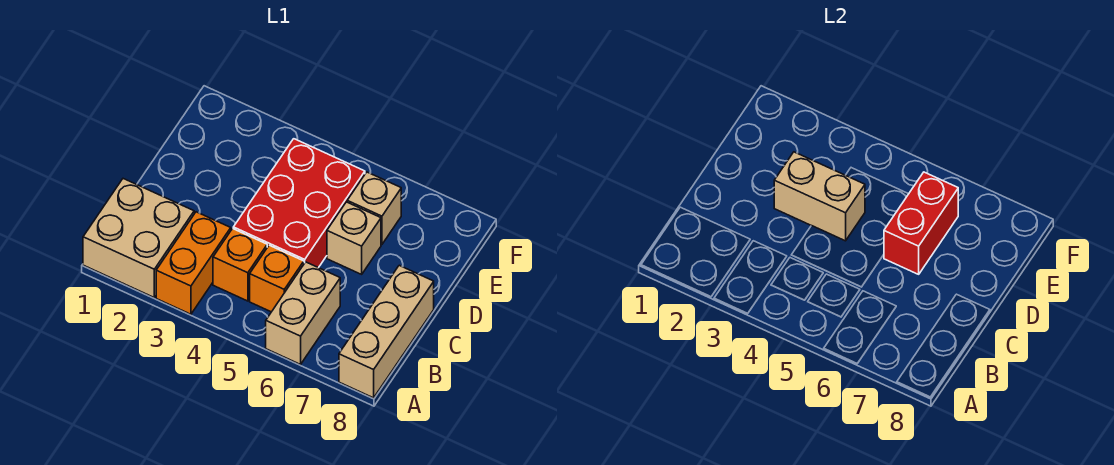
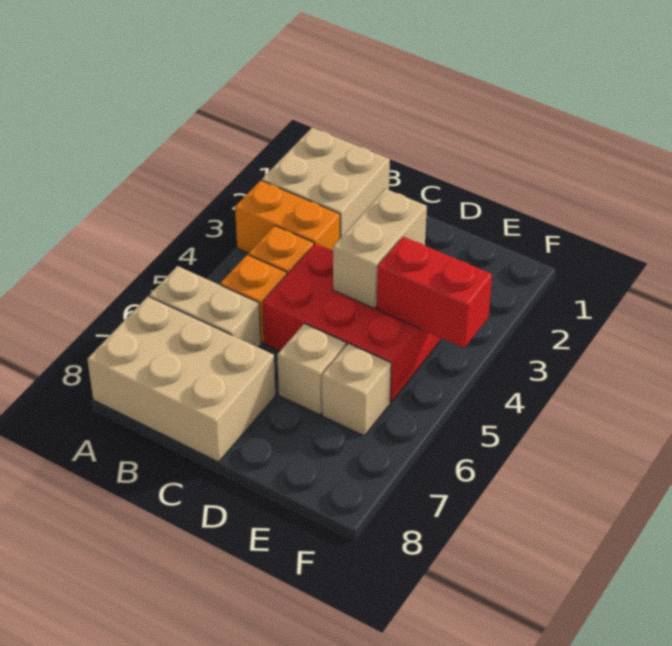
tan brick A8:C8 level 1 -> tan brick A7:C8 level 1
red brick D6:E6 level 2 -> red brick E4:F4 level 2

